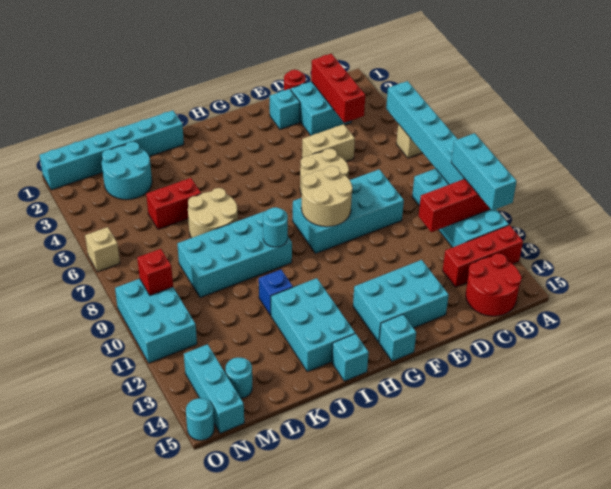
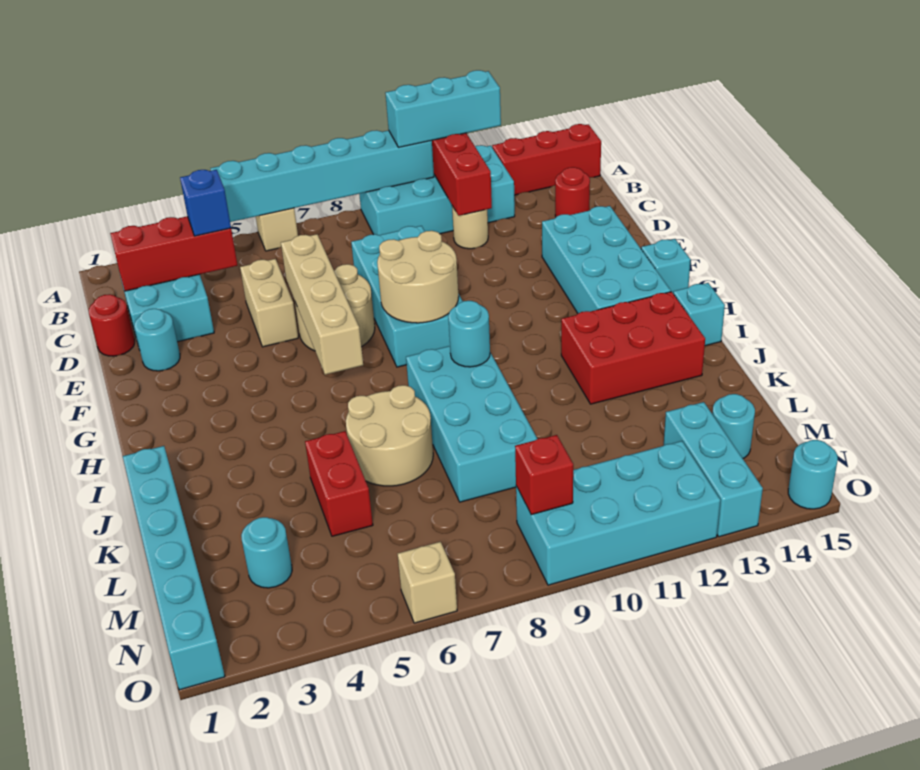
red brick A13:C13 level 1 -> red brick A13:A15 level 1
red round brick B14:C15 level 1 -> red round brick C14 level 1
none -> tan round brick C11 level 1
cyan brick E2 level 1 -> cyan round brick E2 level 1
none -> tan brick E6:H6 level 2
cyan brick E13:G14 level 1 -> cyan brick E13:H14 level 1
cyan brick I12:J14 level 1 -> red brick I12:J14 level 1
blue brick J11 level 1 -> blue brick C4 level 3
cyan round brick L2:M3 level 1 -> cyan round brick M3 level 1
cyan brick N9:O11 level 1 -> cyan brick N9:O12 level 1
cyan brick N13:N15 level 1 -> cyan brick M13:O13 level 1

